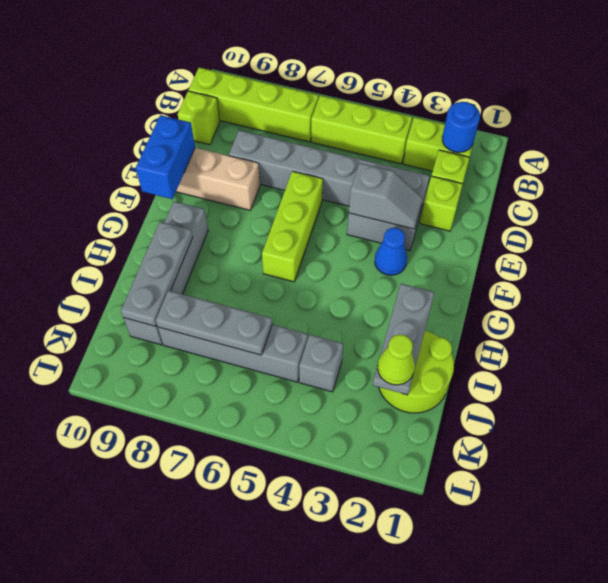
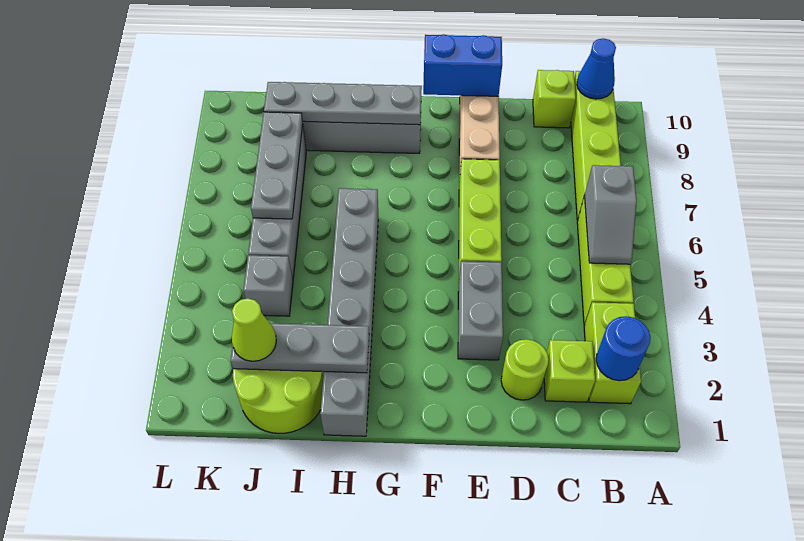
lime brick D2 level 1 -> lime round brick D2 level 1
grey brick D3:D8 level 1 -> grey brick H1:H6 level 1
grey slope E3:E4 level 2 top 4 -> grey slope B5:B6 level 2 top 6
lime brick E6:G6 level 1 -> lime brick E5:E7 level 1
blue cone F3 level 1 -> blue cone B10 level 2
grey plate H9:J9 level 2 -> grey plate G9:J9 level 2

